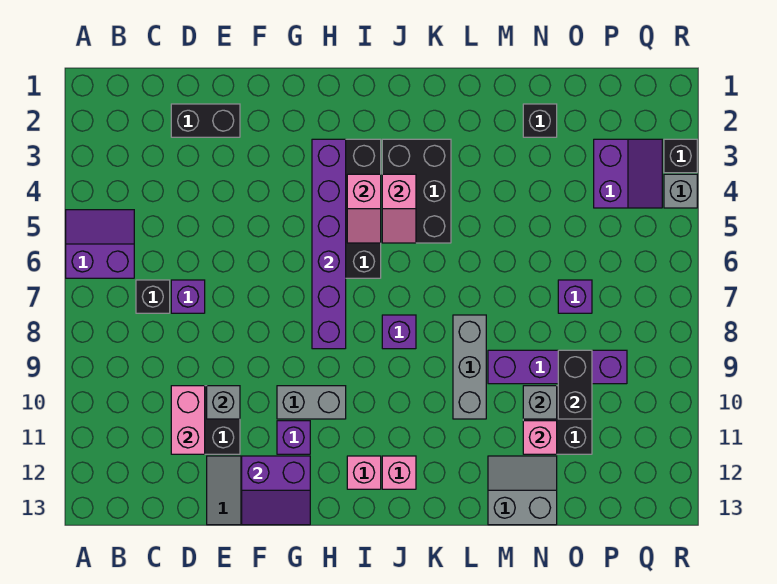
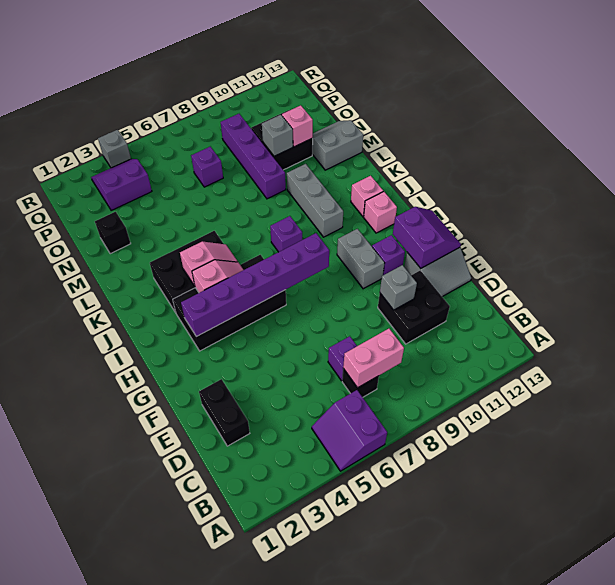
pink brick D10:D11 level 2 -> pink brick C7:C8 level 2
grey brick L8:L10 level 1 -> grey brick J10:L10 level 1
grey slope M12:N13 level 1 top 13 -> grey slope M12:N13 level 1 top M
black brick O9:O10 level 2 -> none
black brick R3 level 1 -> none

